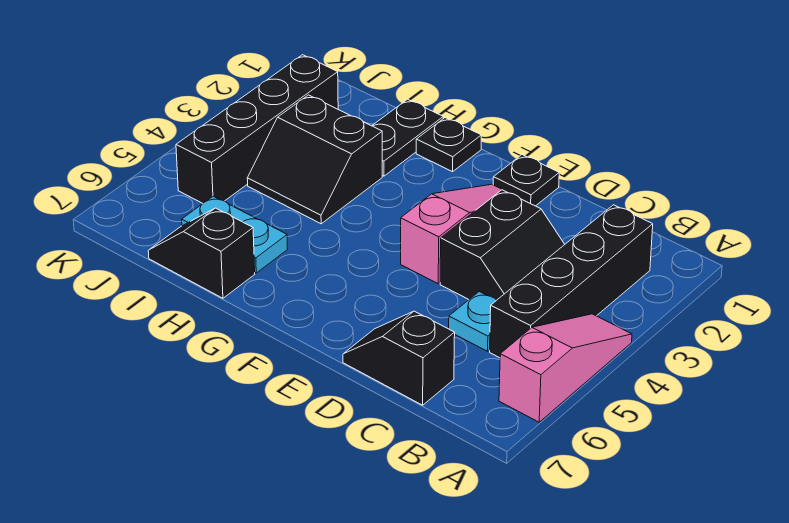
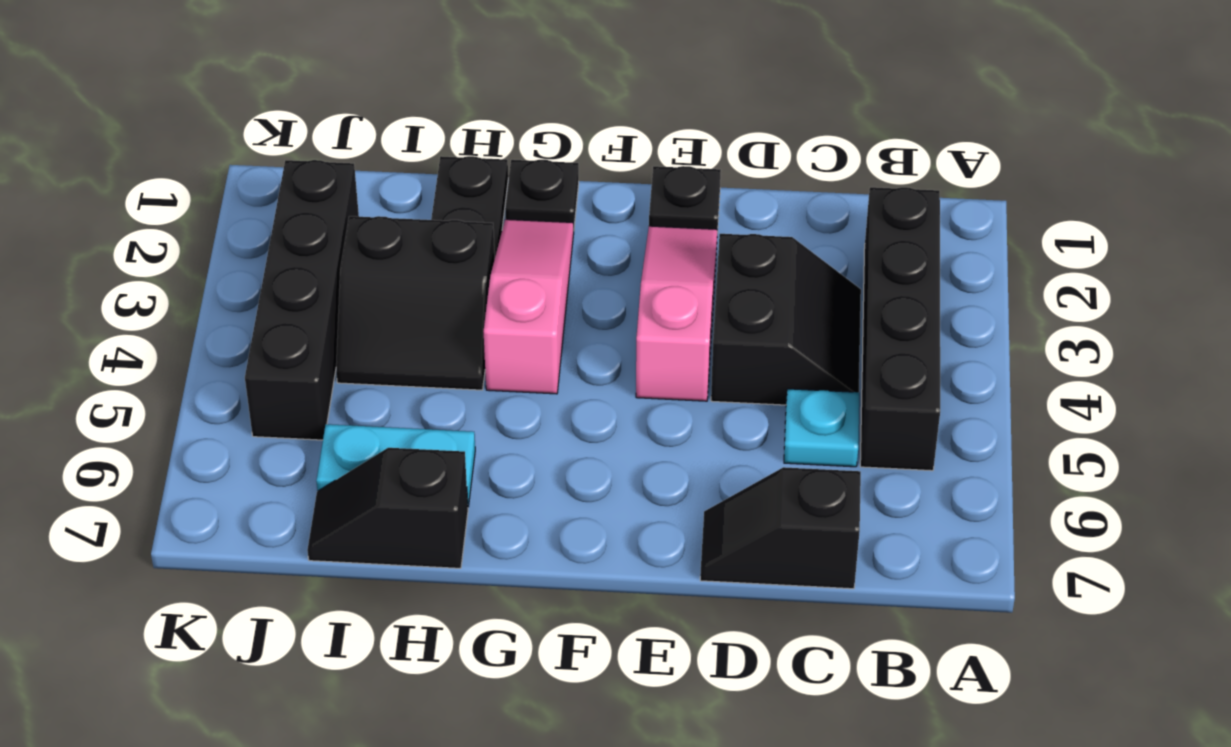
pink slope A4:A6 level 1 top 6 -> pink slope G2:G4 level 1 top 4

